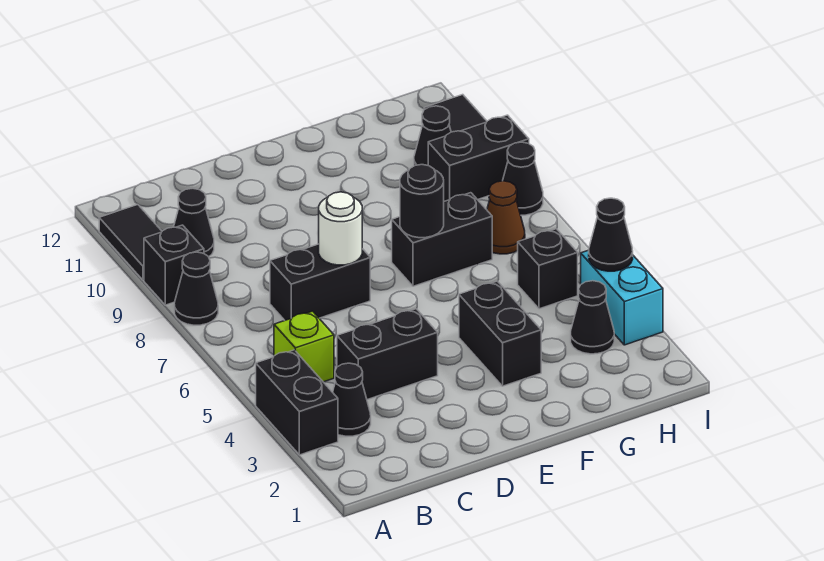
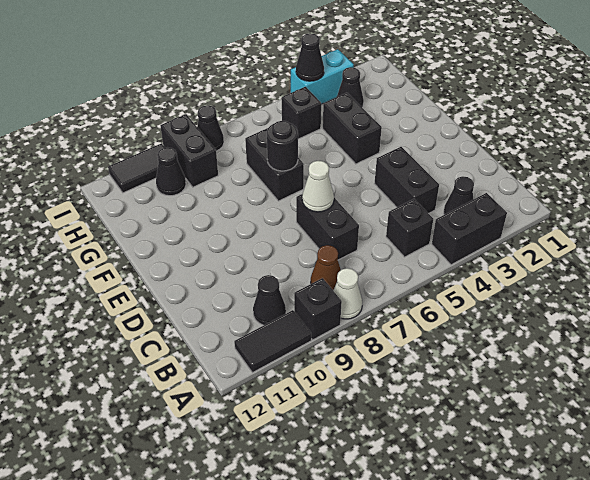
black cone A8 level 1 -> white cone A8 level 1
lime brick B5 level 1 -> black brick B5 level 1
white round brick D7 level 2 -> white cone D7 level 2
black brick F3:F4 level 1 -> black brick F4:G4 level 1
brown cone H7 level 1 -> brown cone B8 level 1

